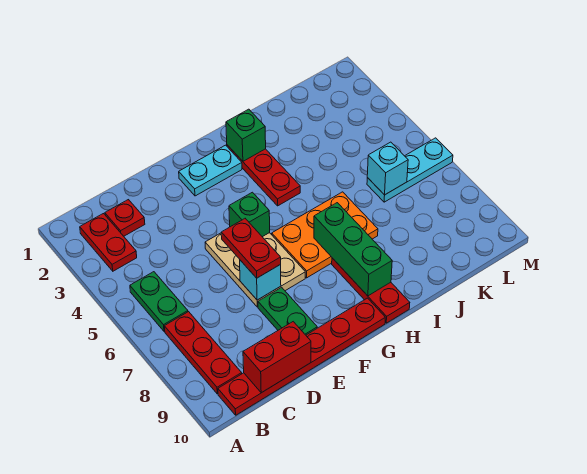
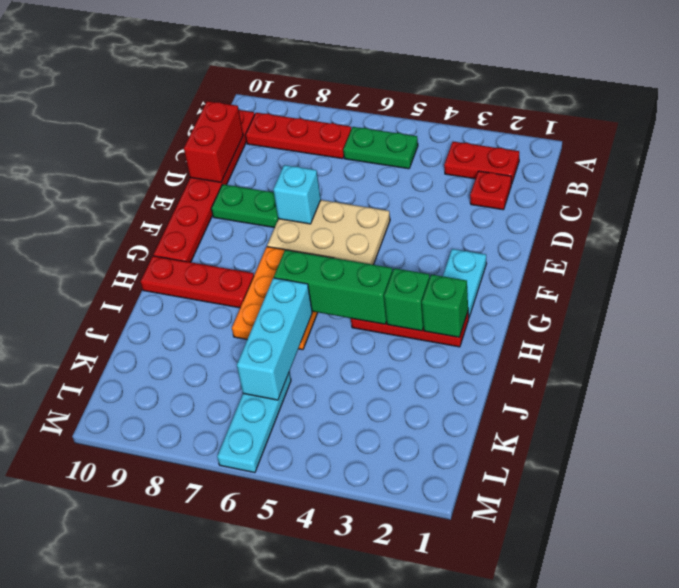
red plate E6:E7 level 3 -> none
green brick F5 level 2 -> green brick H3 level 2
green brick H7:H9 level 2 -> green brick H4:H6 level 2
cyan brick K6 level 2 -> cyan brick I6:K6 level 2

